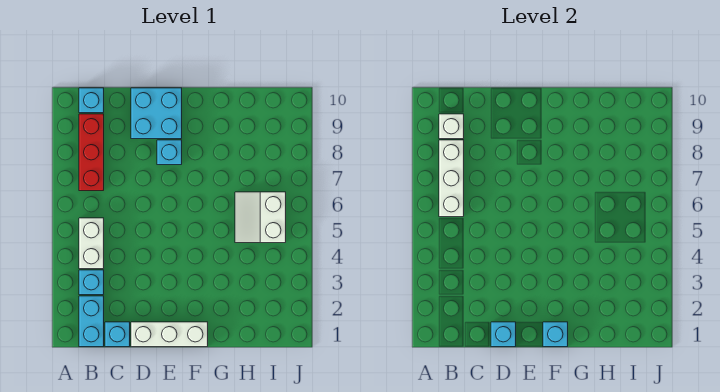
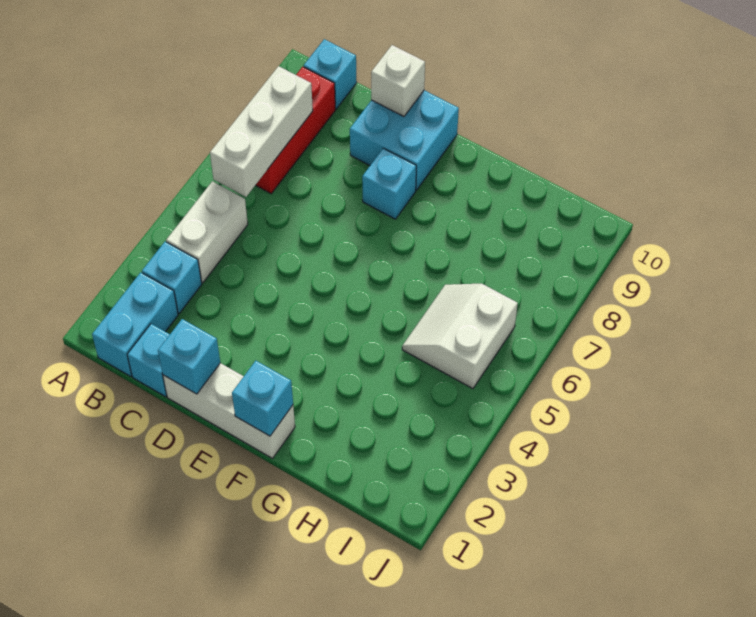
white brick B9 level 2 -> white brick D10 level 2

